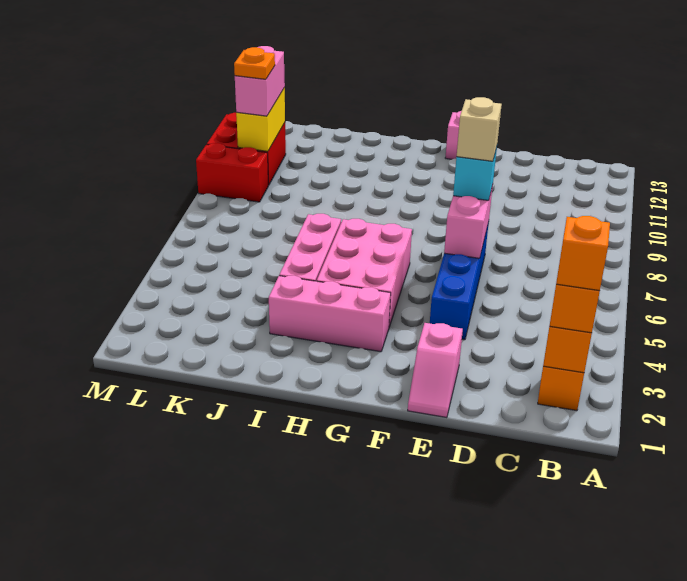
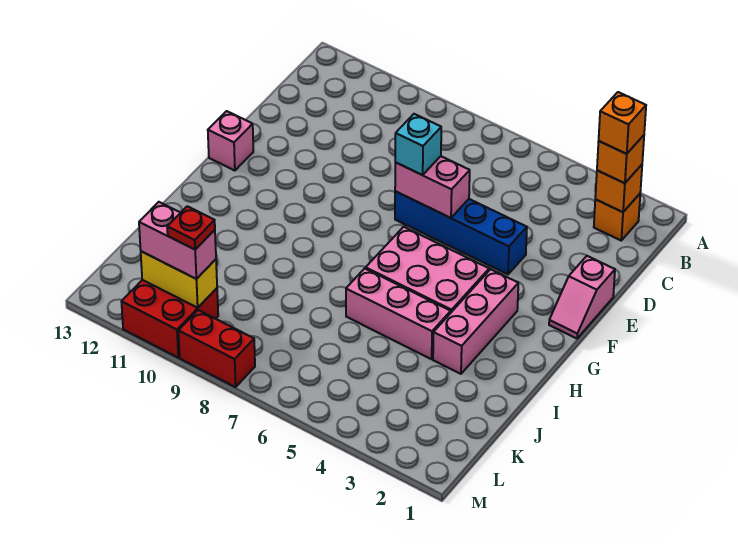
pink slope E1:E2 level 1 top 2 -> pink slope E1:F1 level 1 top E
tan brick E7 level 4 -> none
red brick L9:M9 level 1 -> red brick M8:M9 level 1
orange plate L10 level 4 -> red plate L10 level 4

